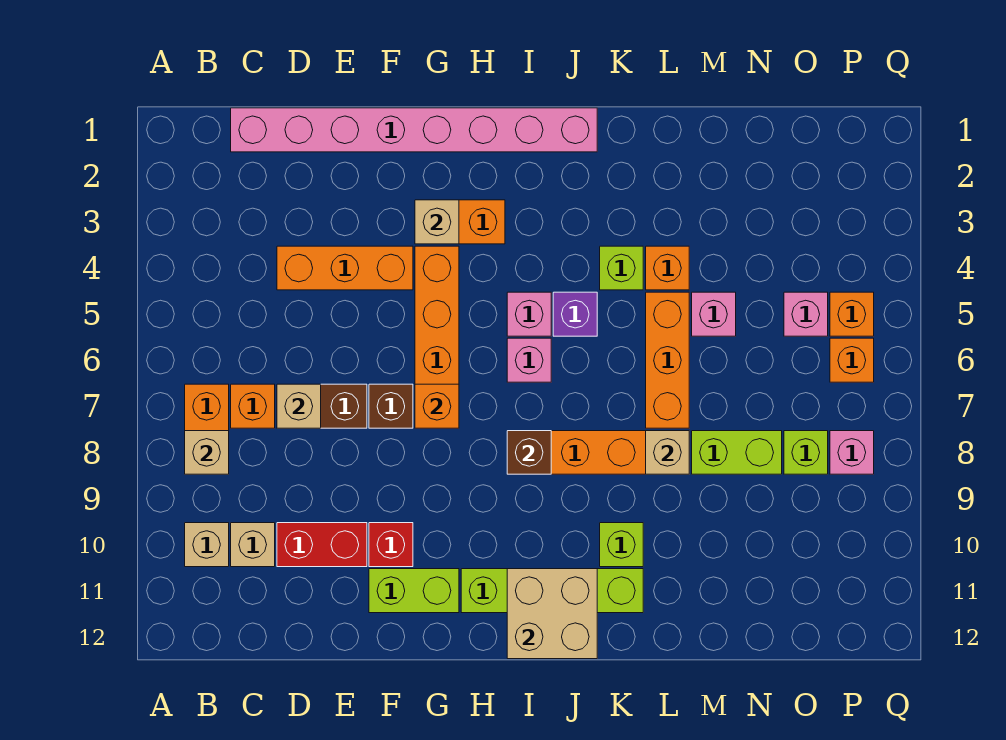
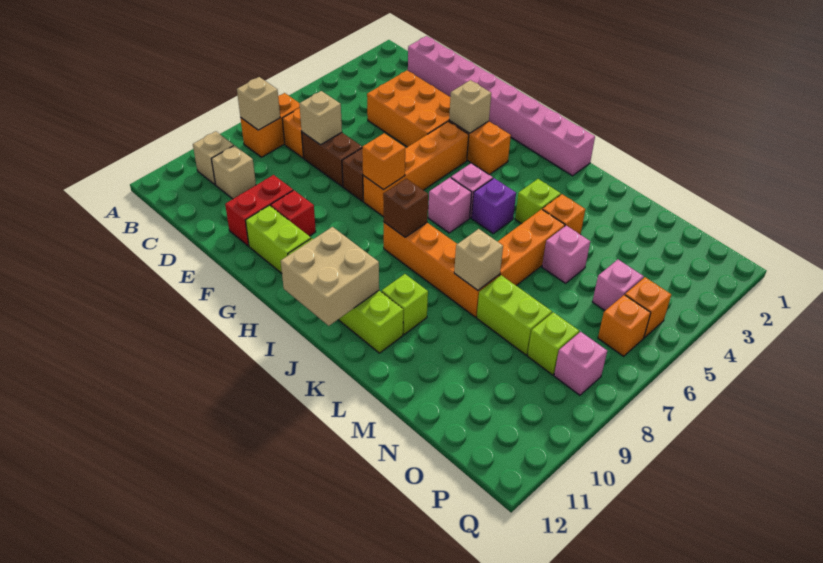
orange brick D4:F4 level 1 -> orange brick D3:F4 level 1
red brick D10:E10 level 1 -> red brick E10:E11 level 1

